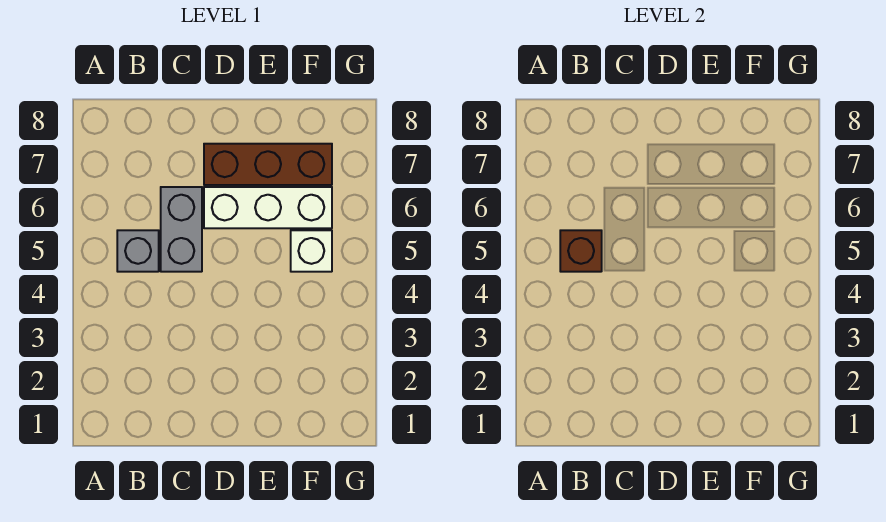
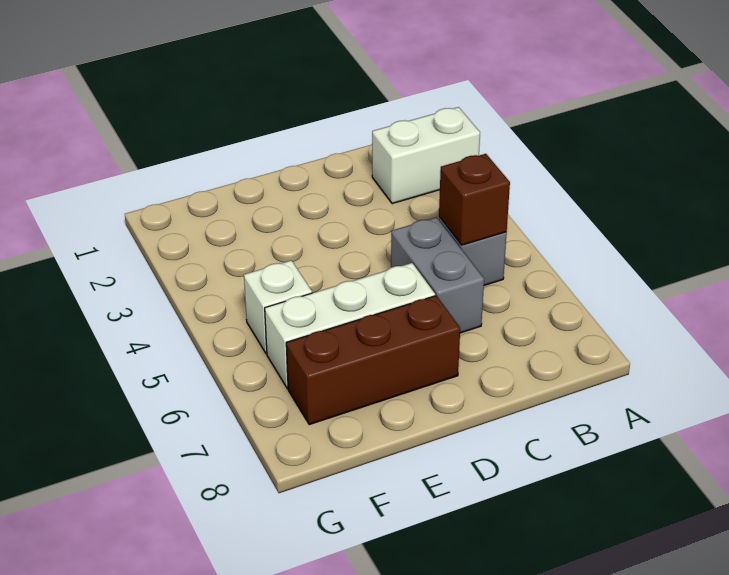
none -> white brick A2:B2 level 1

